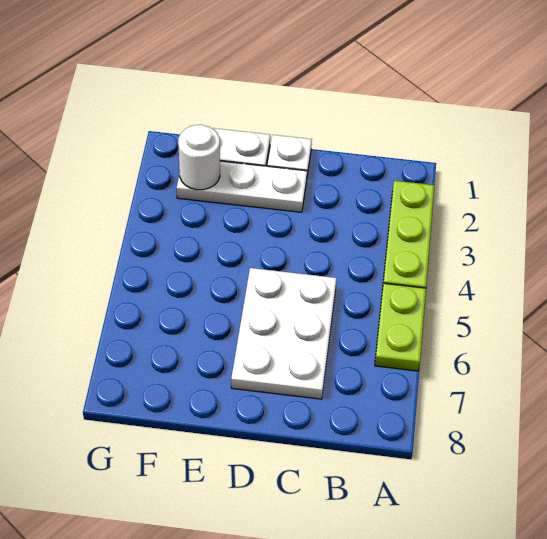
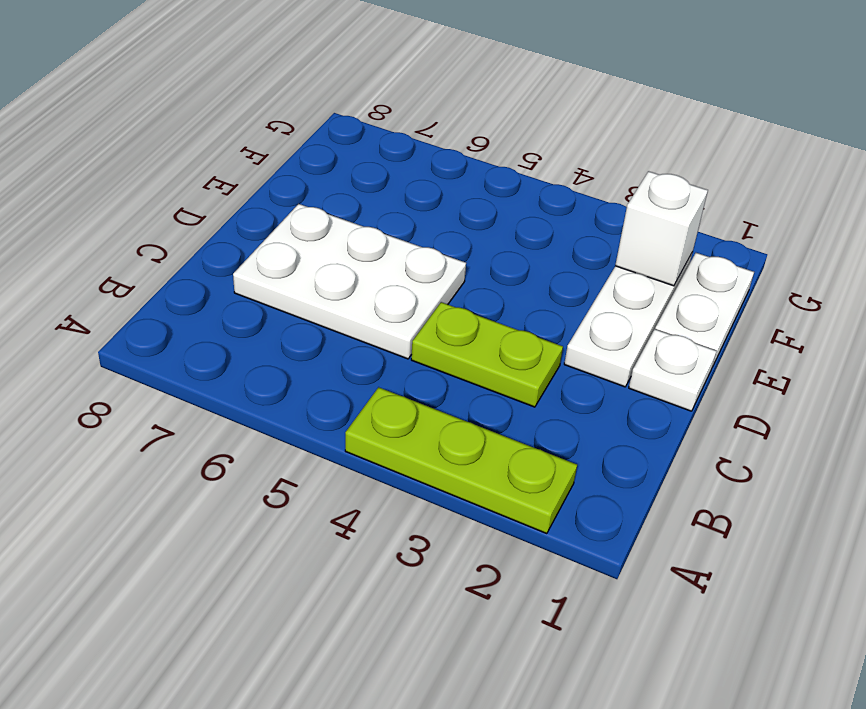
lime plate A5:A6 level 1 -> lime plate C3:C4 level 1
white round brick F2 level 2 -> white brick F2 level 2

